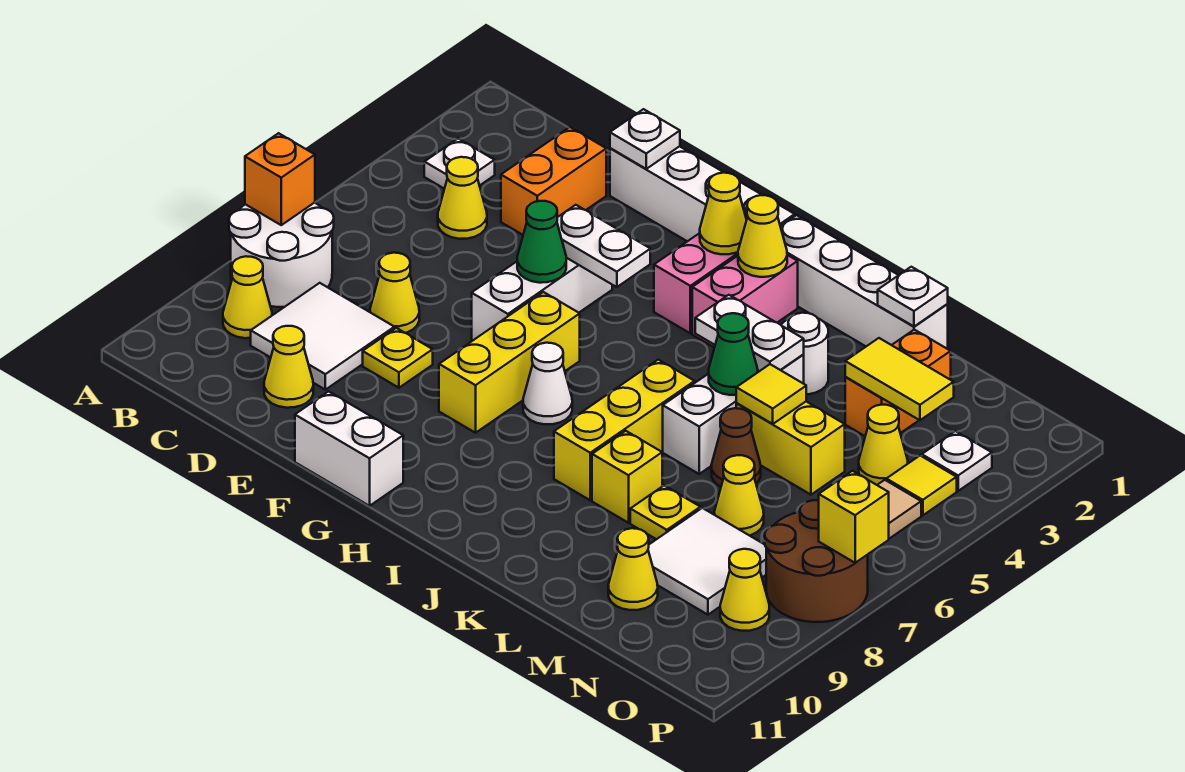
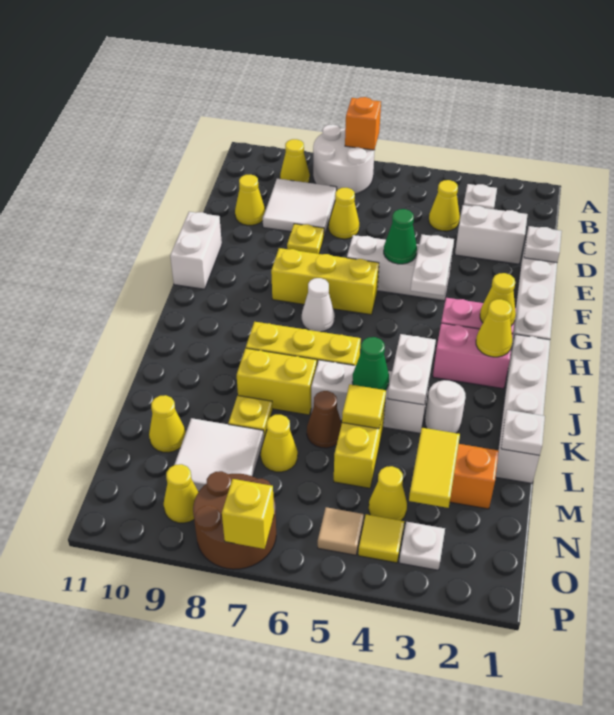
orange brick D2:D3 level 1 -> white brick D2:D3 level 1
yellow brick K8 level 1 -> yellow brick K7:K8 level 1

